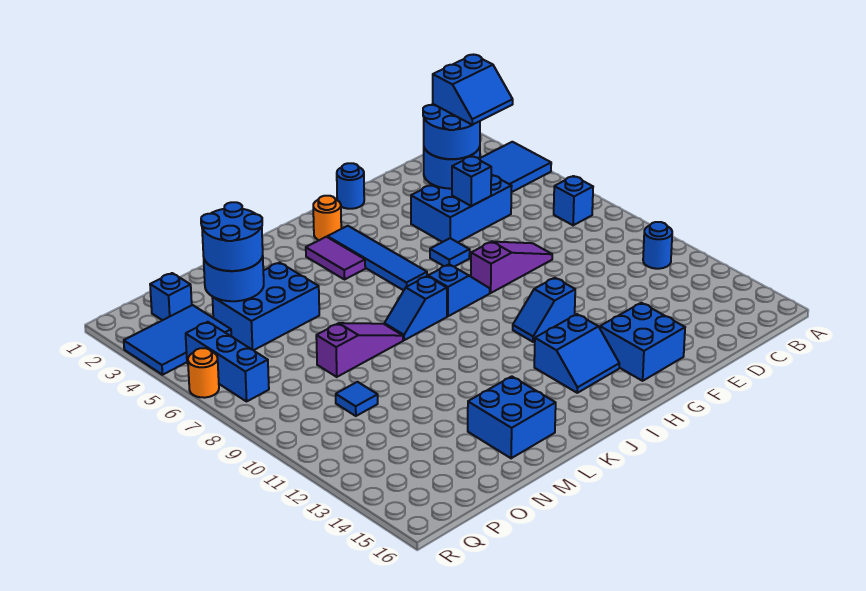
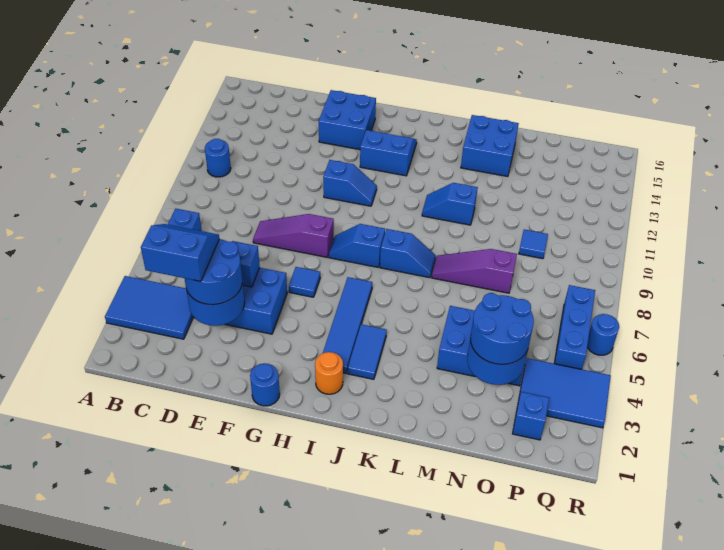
purple tile J3:J4 level 1 -> blue tile J3:J4 level 1
none -> blue slope K11:L11 level 1 top L
orange round brick R6 level 1 -> blue round brick R6 level 1

